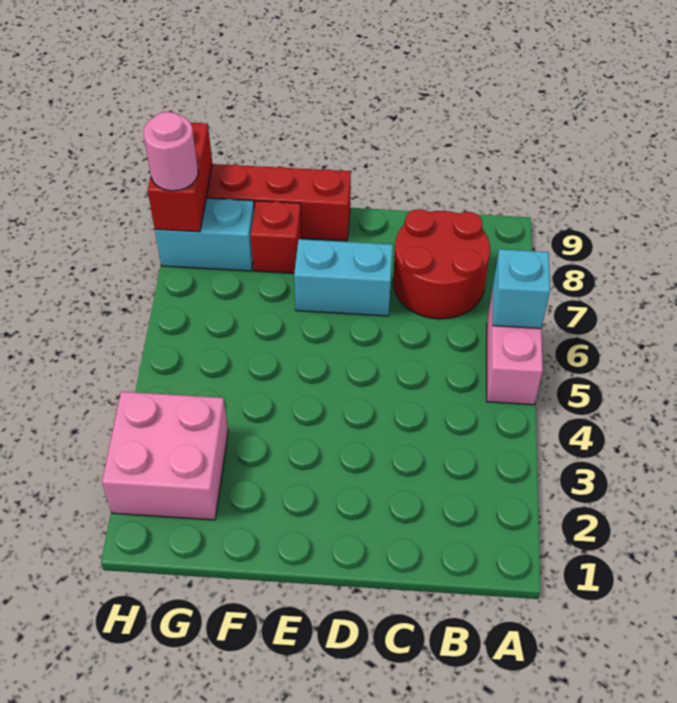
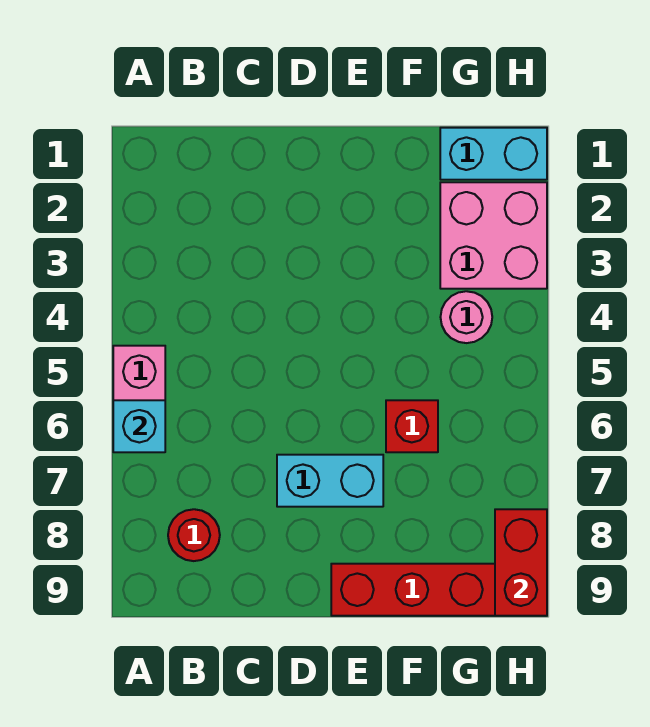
red round brick B7:C8 level 1 -> red round brick B8 level 1
red brick F8 level 1 -> red brick F6 level 1
cyan brick G8:H8 level 1 -> cyan brick G1:H1 level 1
pink round brick H8 level 3 -> pink round brick G4 level 1

